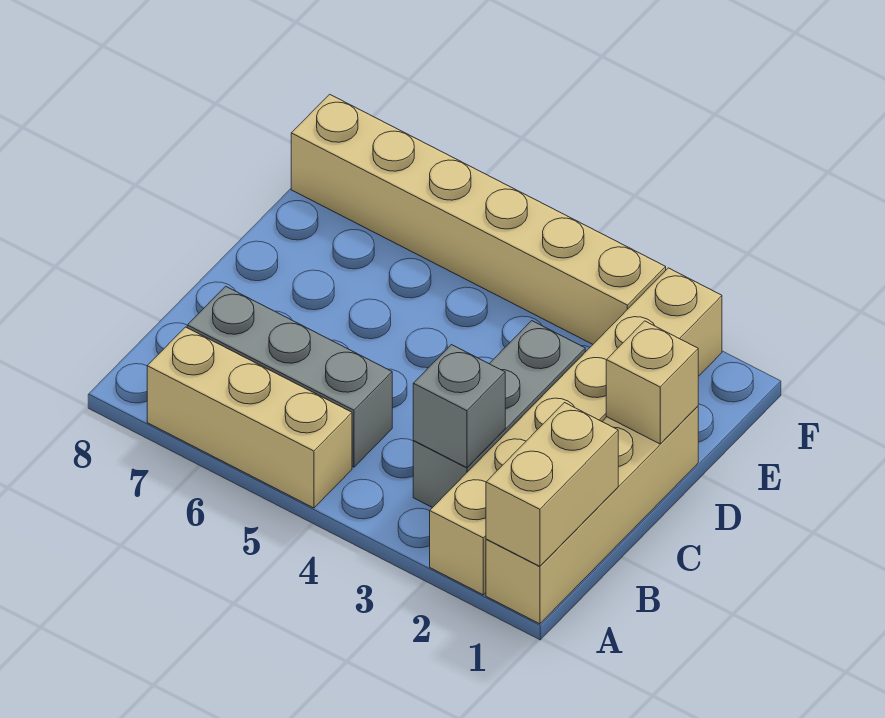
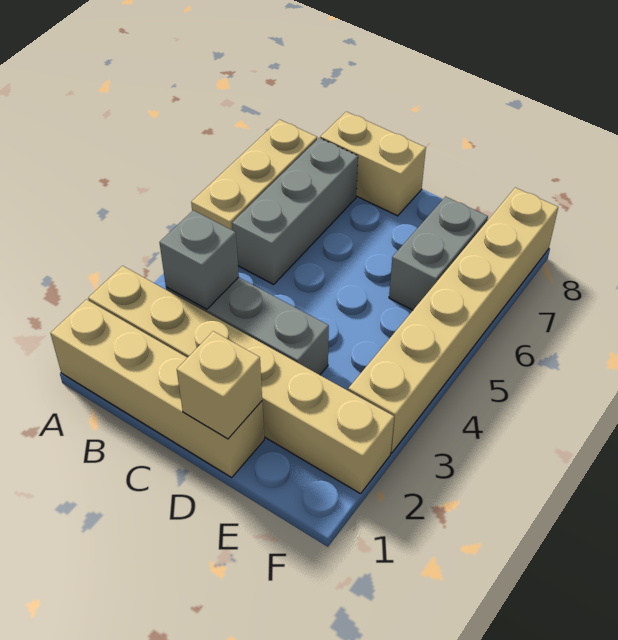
tan brick A1:B1 level 2 -> tan brick B8:C8 level 1
none -> grey brick E6:E7 level 1

